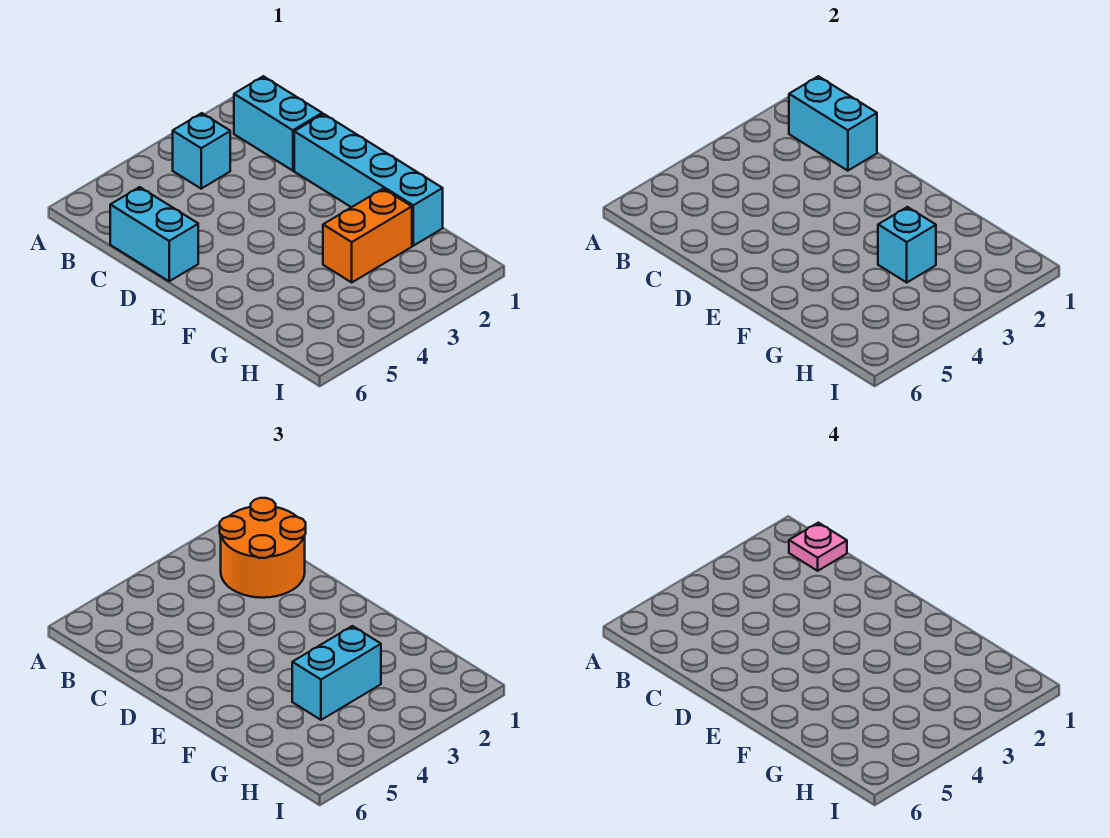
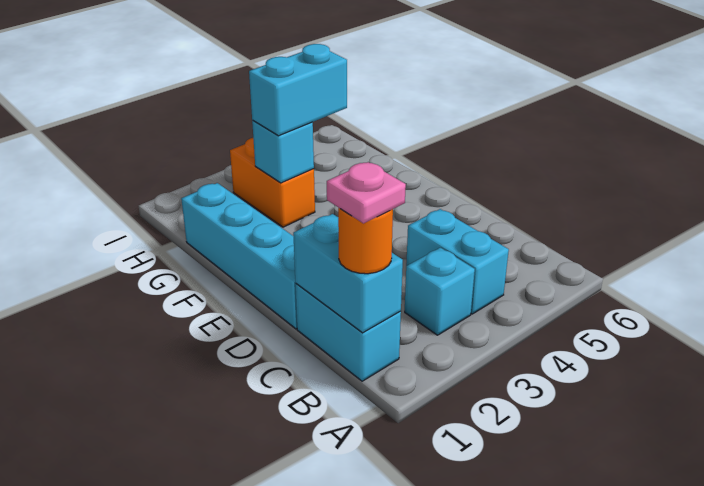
orange round brick B1:C2 level 3 -> orange round brick B1 level 3
cyan brick C6:D6 level 1 -> cyan brick B4:C4 level 1
orange brick G2:G3 level 1 -> orange brick G3:H3 level 1

